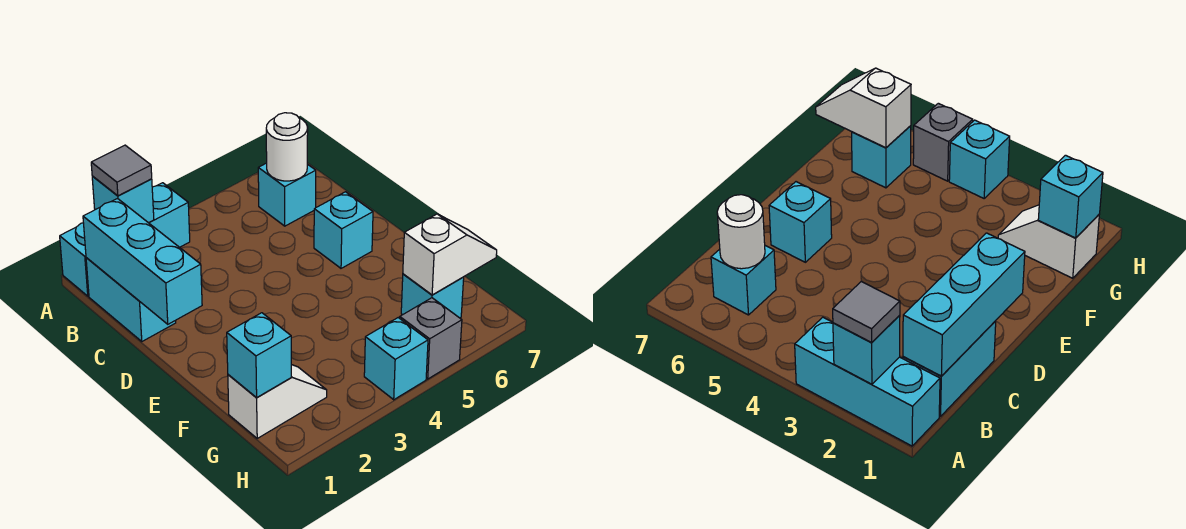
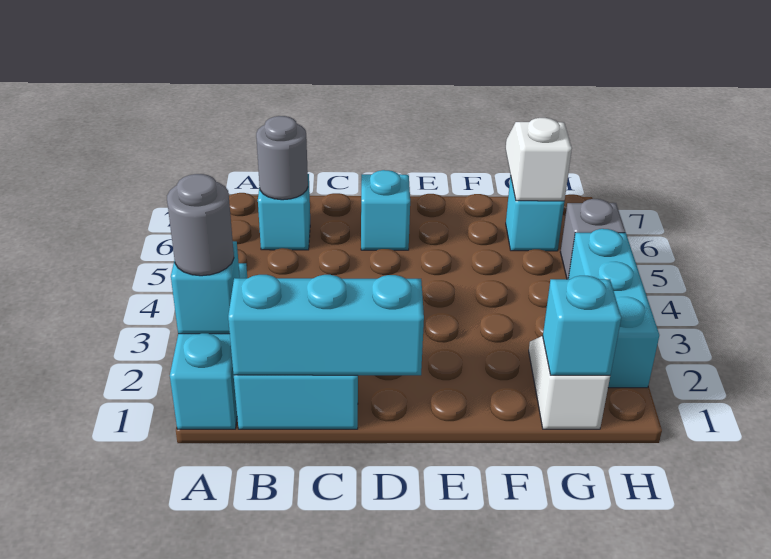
grey tile A2 level 3 -> grey round brick A2 level 3
white round brick B6 level 2 -> grey round brick B6 level 2
cyan brick H4 level 1 -> cyan brick H2:H4 level 1

